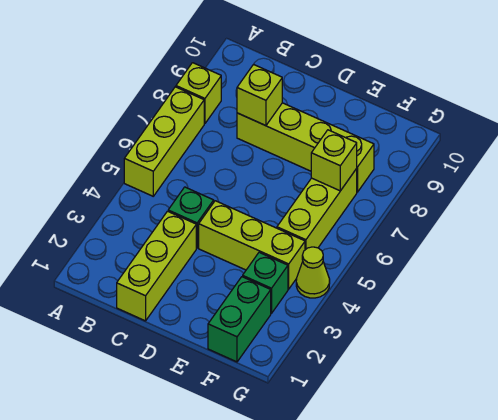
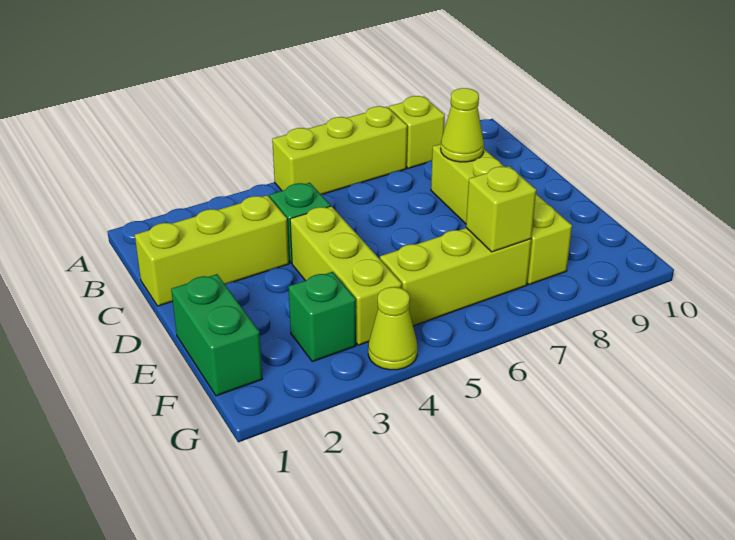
lime brick C8 level 2 -> lime cone C8 level 2
green brick F1:F2 level 1 -> green brick E1:F1 level 1

